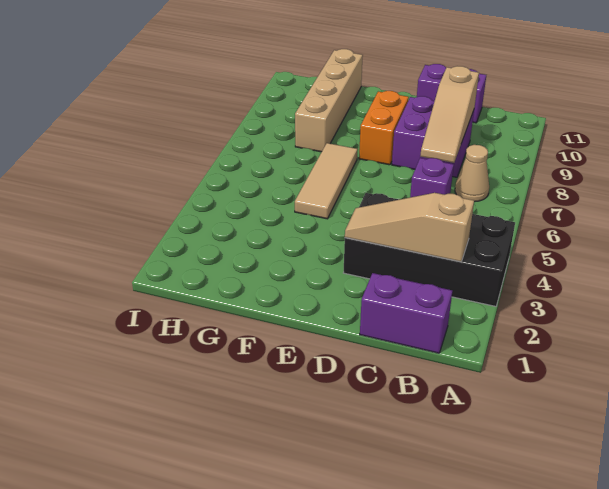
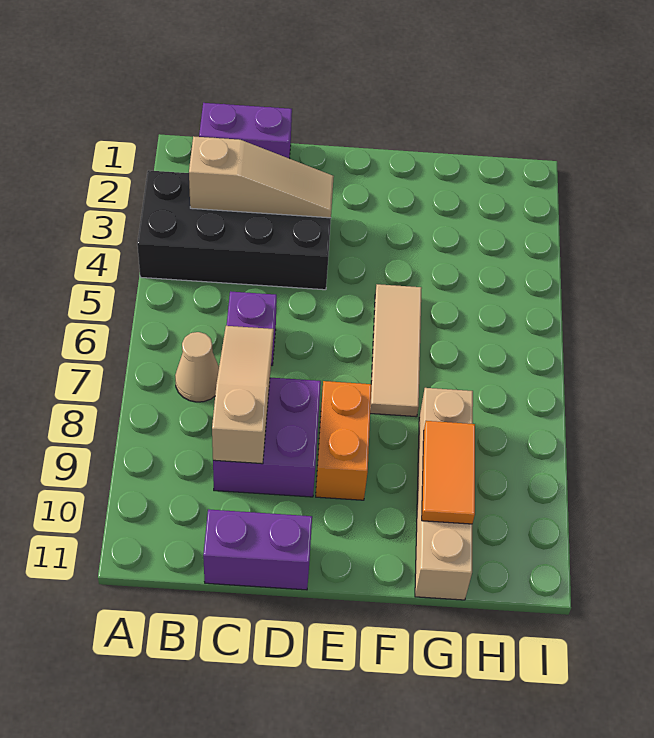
none -> orange tile G9:G10 level 2

